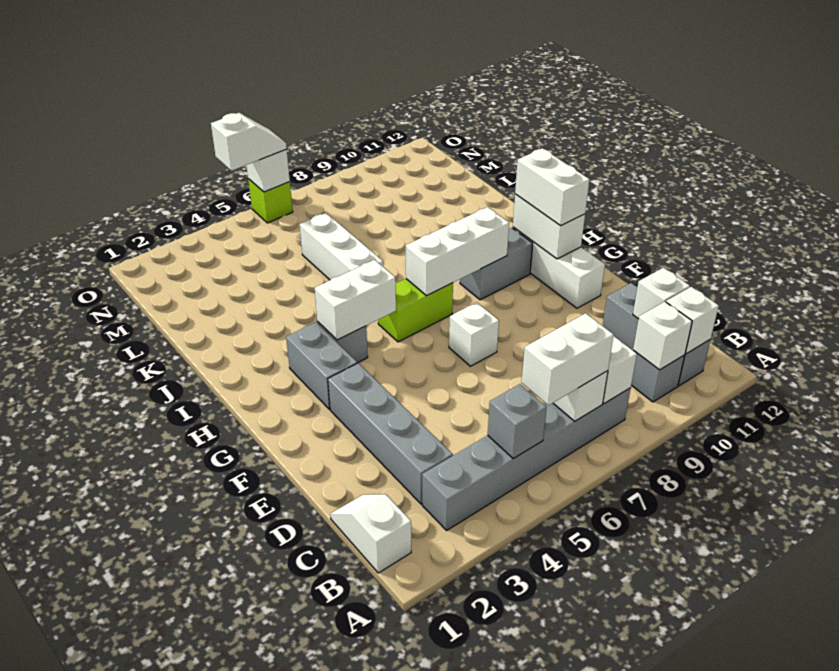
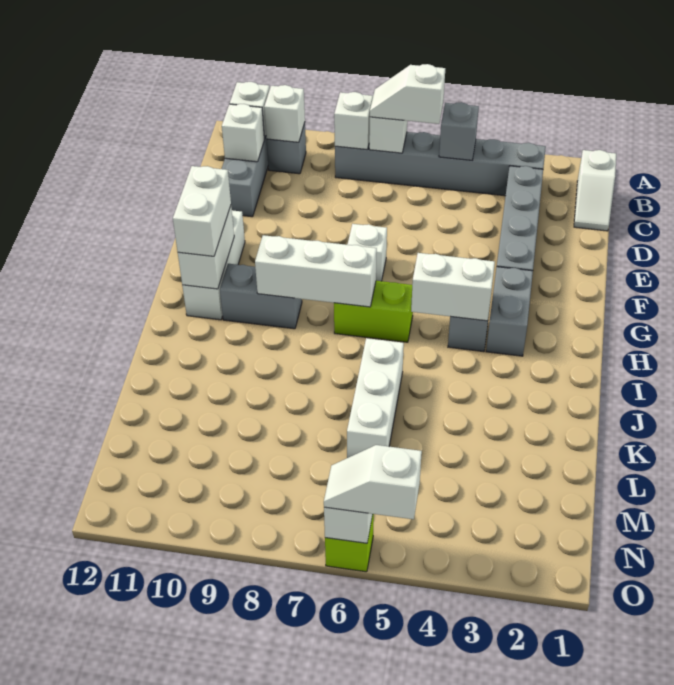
white brick B6:B7 level 3 -> white slope B6:B7 level 3 top 6

